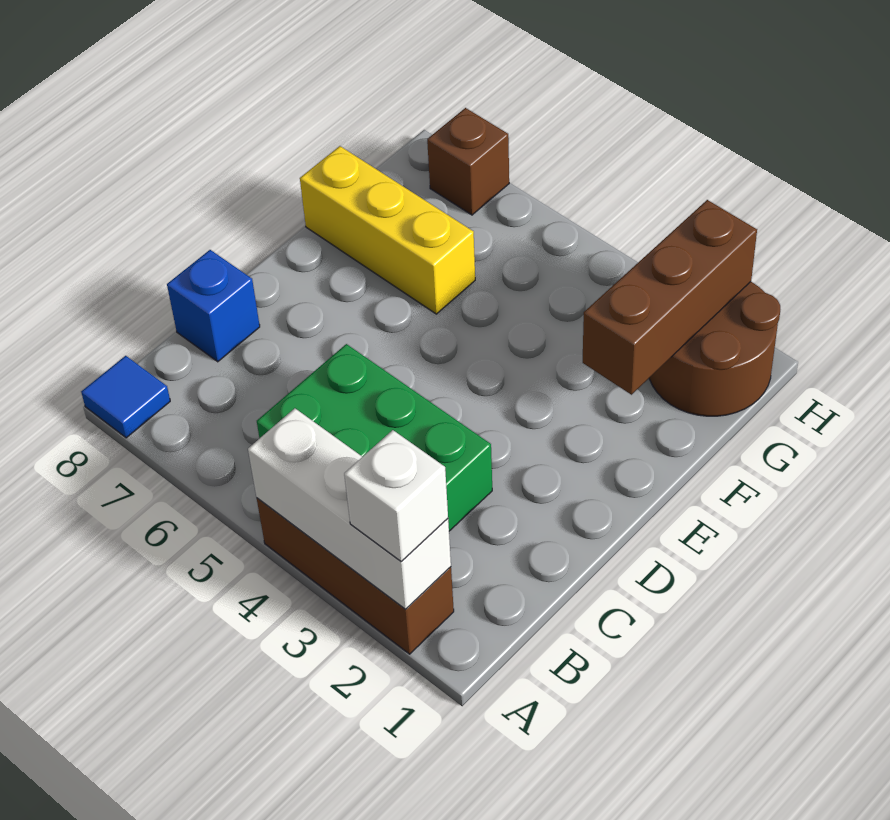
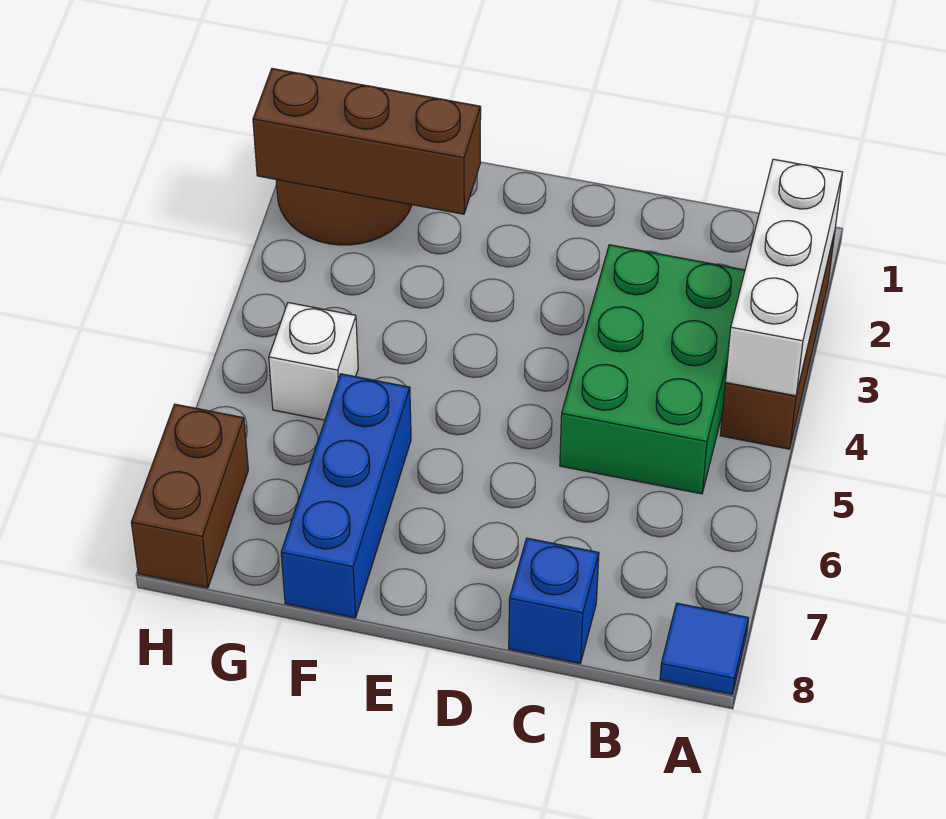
white brick A2 level 3 -> white brick G5 level 1
yellow brick F6:F8 level 1 -> blue brick F6:F8 level 1
brown brick H7 level 1 -> brown brick H7:H8 level 1

